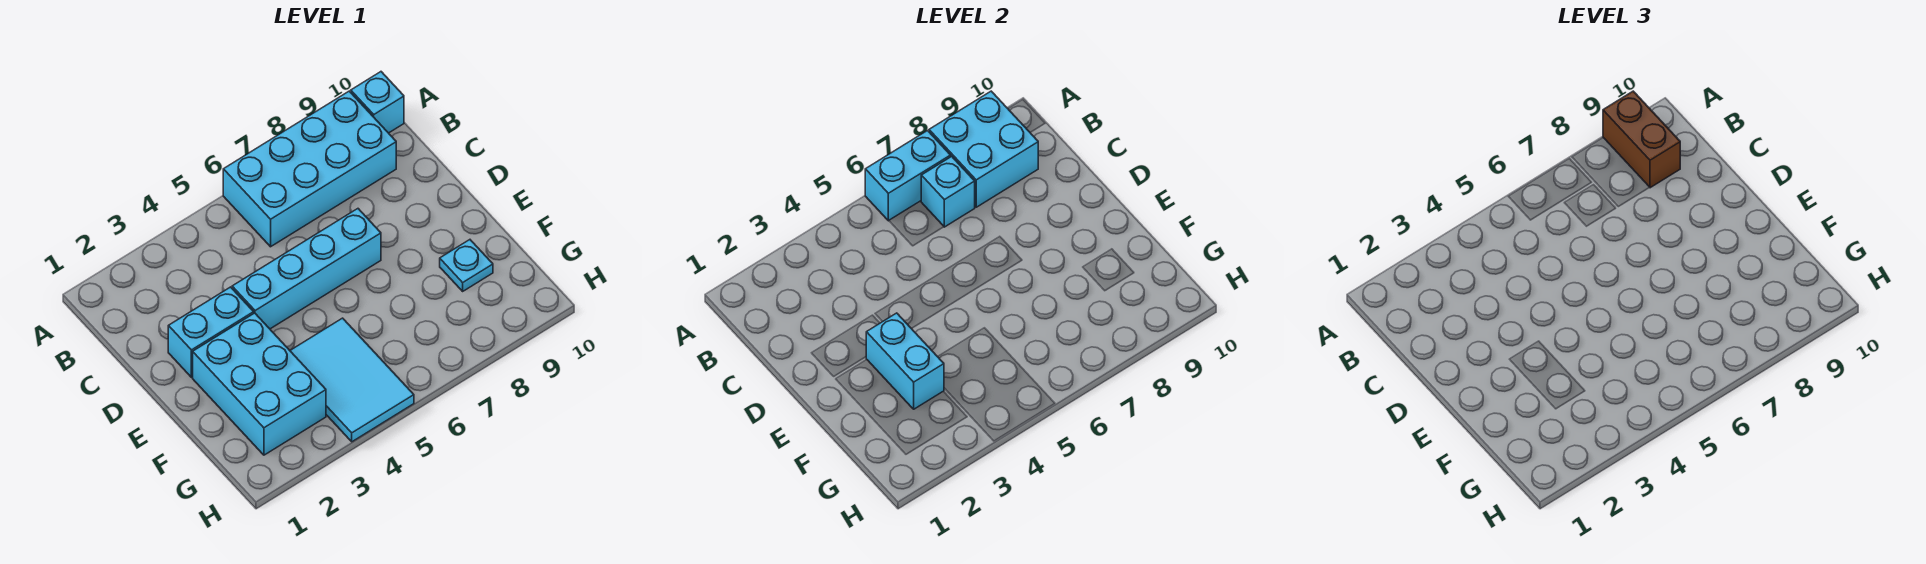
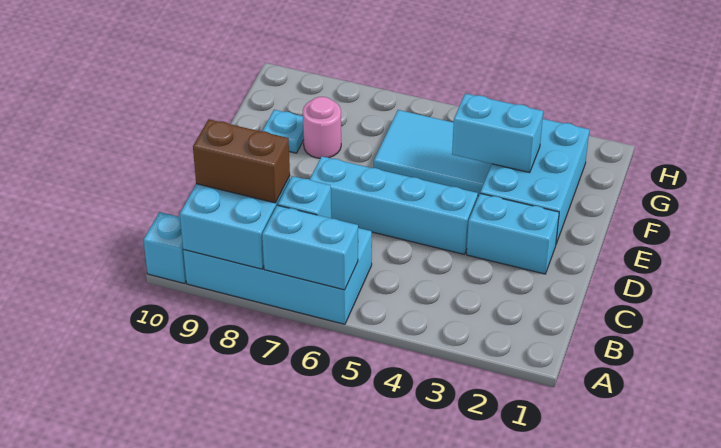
brown brick A9:B9 level 3 -> brown brick B8:B9 level 3
cyan brick E3:F3 level 2 -> cyan brick F3:F4 level 2
cyan tile F4:H5 level 1 -> cyan tile F4:G6 level 1
none -> pink round brick F8 level 1

